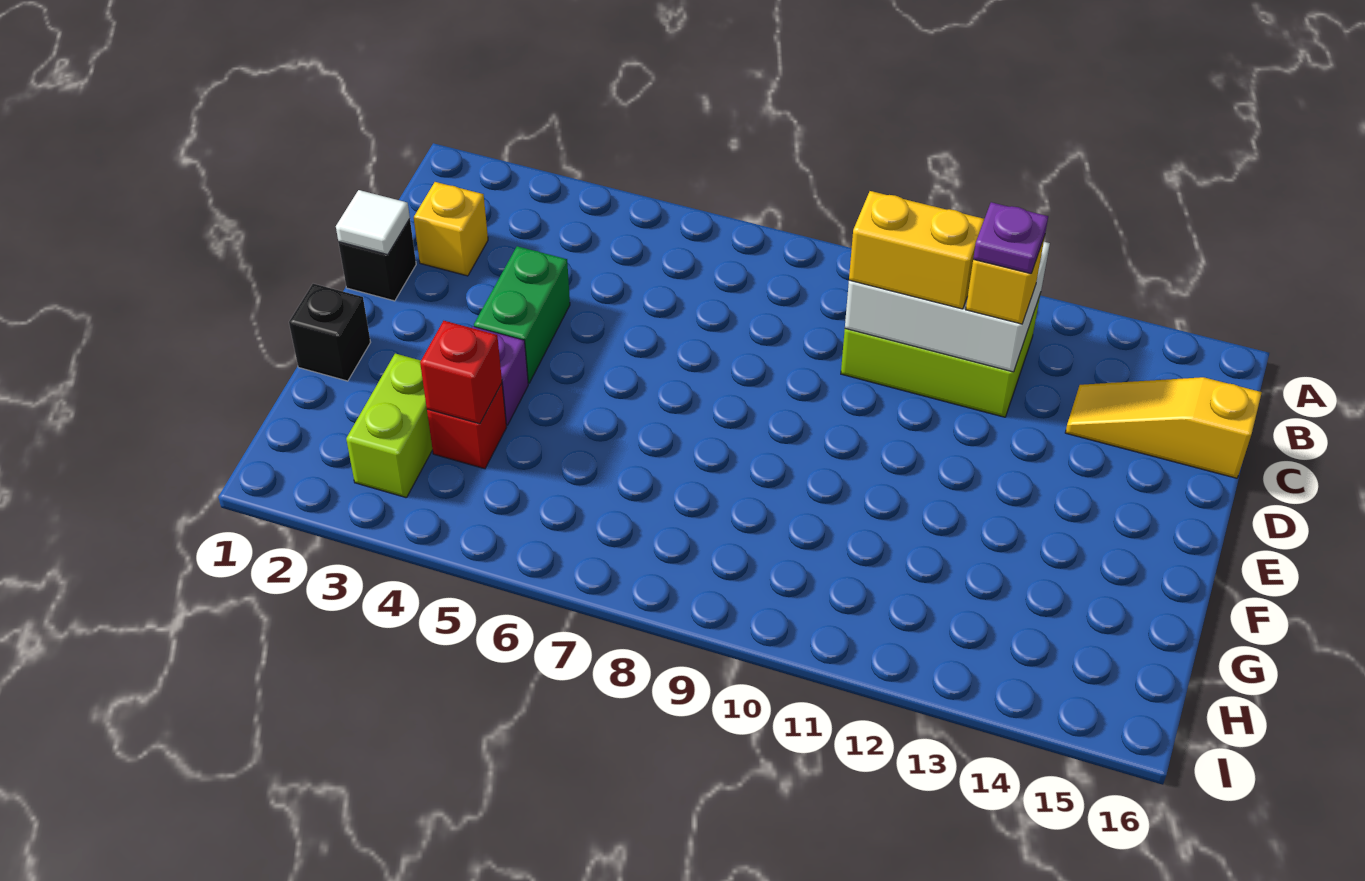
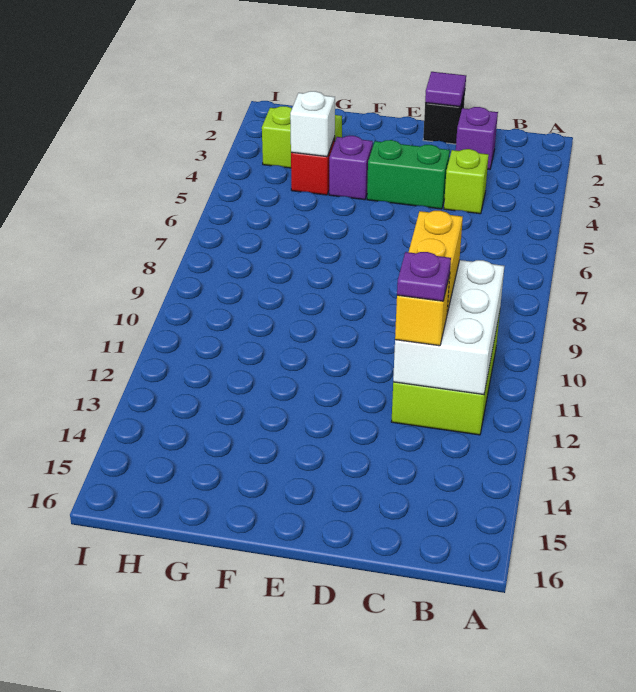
yellow brick C2 level 1 -> purple brick C2 level 1
none -> lime brick C4 level 1
yellow slope C14:C16 level 1 top 16 -> none
white tile D1 level 2 -> purple tile D1 level 2
black brick F1 level 1 -> none
red brick G4 level 2 -> white brick G4 level 2

